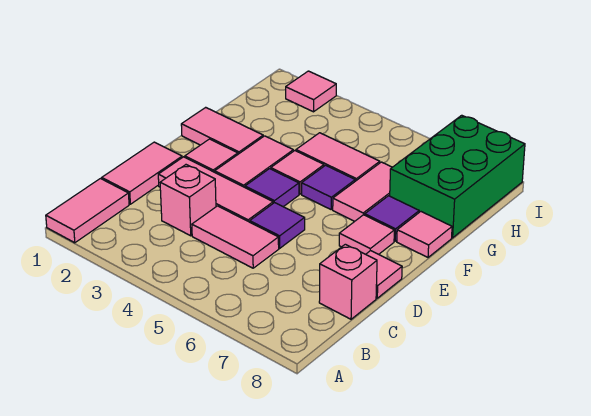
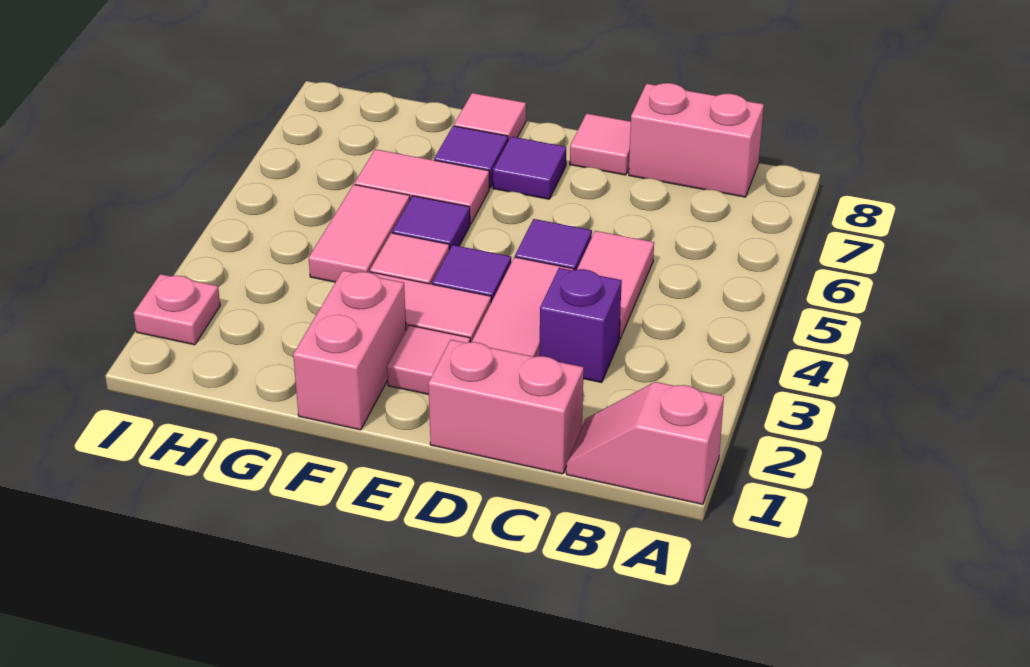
pink tile A1:B1 level 1 -> pink slope A1:B1 level 1 top A
pink tile C1:D1 level 1 -> pink brick C1:D1 level 1
pink brick C3 level 1 -> purple brick C3 level 1
pink brick C8 level 1 -> pink brick B8:C8 level 1
pink tile E7 level 1 -> purple tile E7 level 1
pink tile F1:F2 level 1 -> pink brick F1:F2 level 1
green brick G7:I8 level 1 -> none
pink tile I2 level 1 -> pink plate I2 level 1

